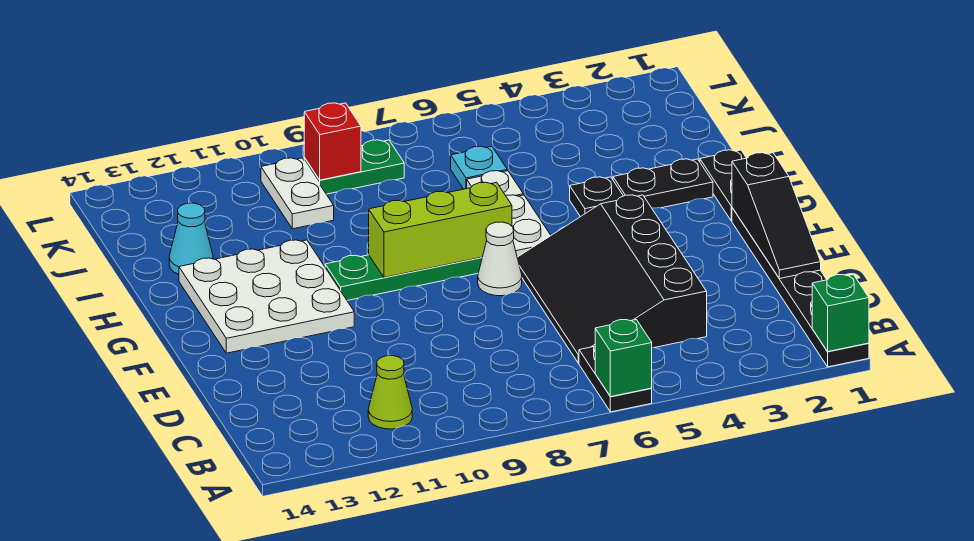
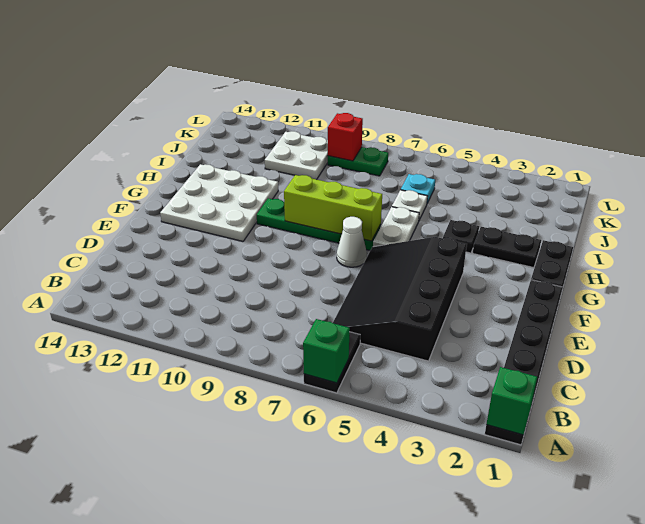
lime cone B11 level 1 -> none
black slope D1:F1 level 2 top F -> none
cyan cone I13 level 1 -> none
white plate J10:K10 level 1 -> white plate J10:K11 level 1

